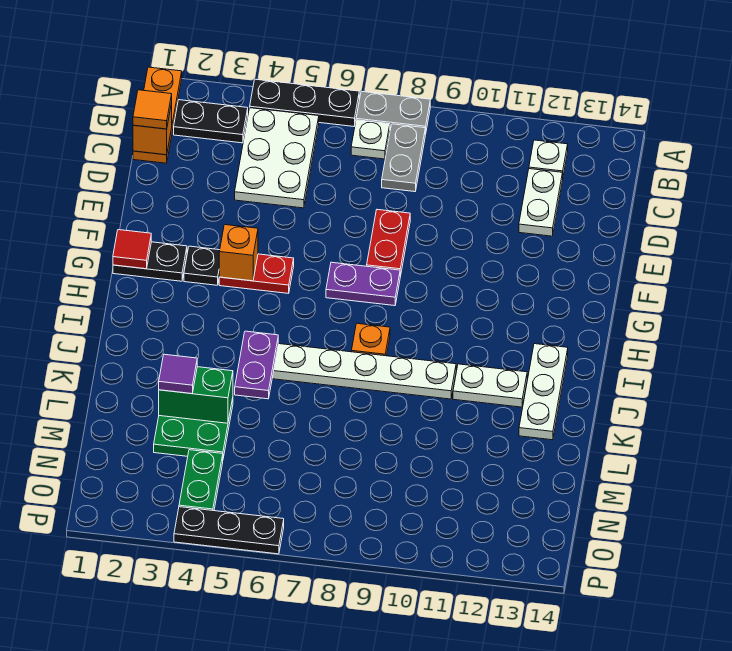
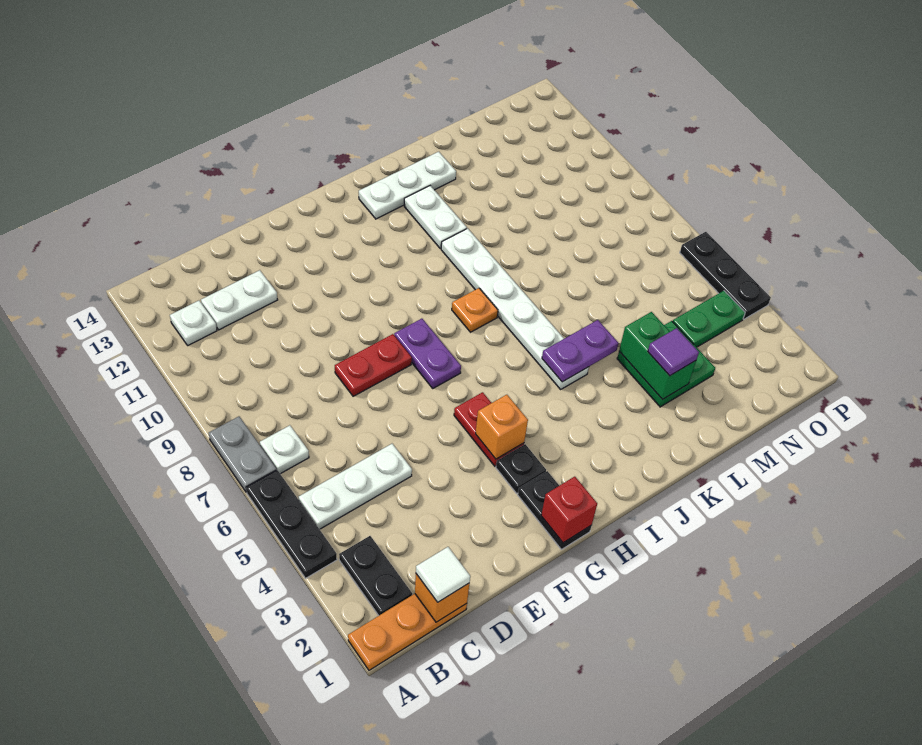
white plate B4:D5 level 1 -> white plate B5:D5 level 1
grey plate B8:C8 level 1 -> none
orange tile C1 level 3 -> white tile C1 level 3
red tile G1 level 2 -> red brick G1 level 2

